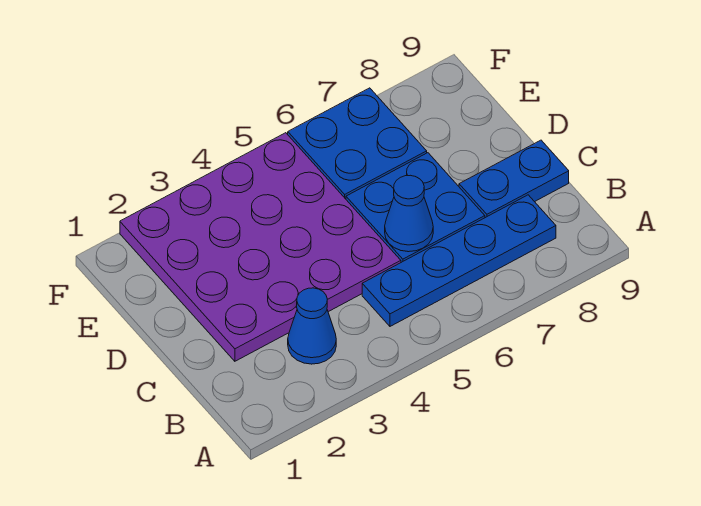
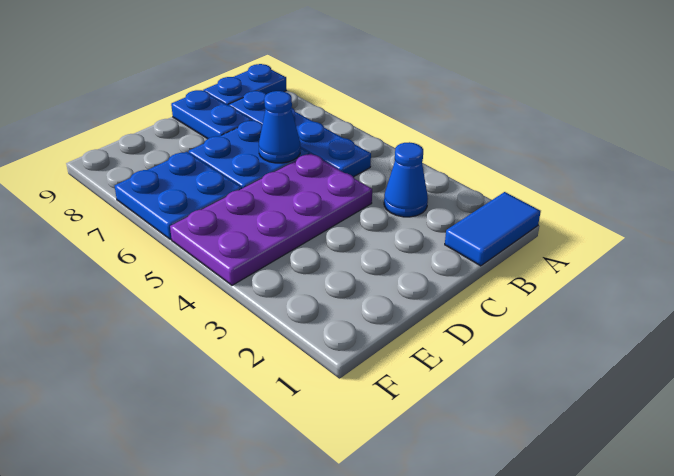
none -> blue tile A1:B1 level 1
none -> blue plate A9:B9 level 1
purple plate C2:F5 level 1 -> purple plate C4:F5 level 1

